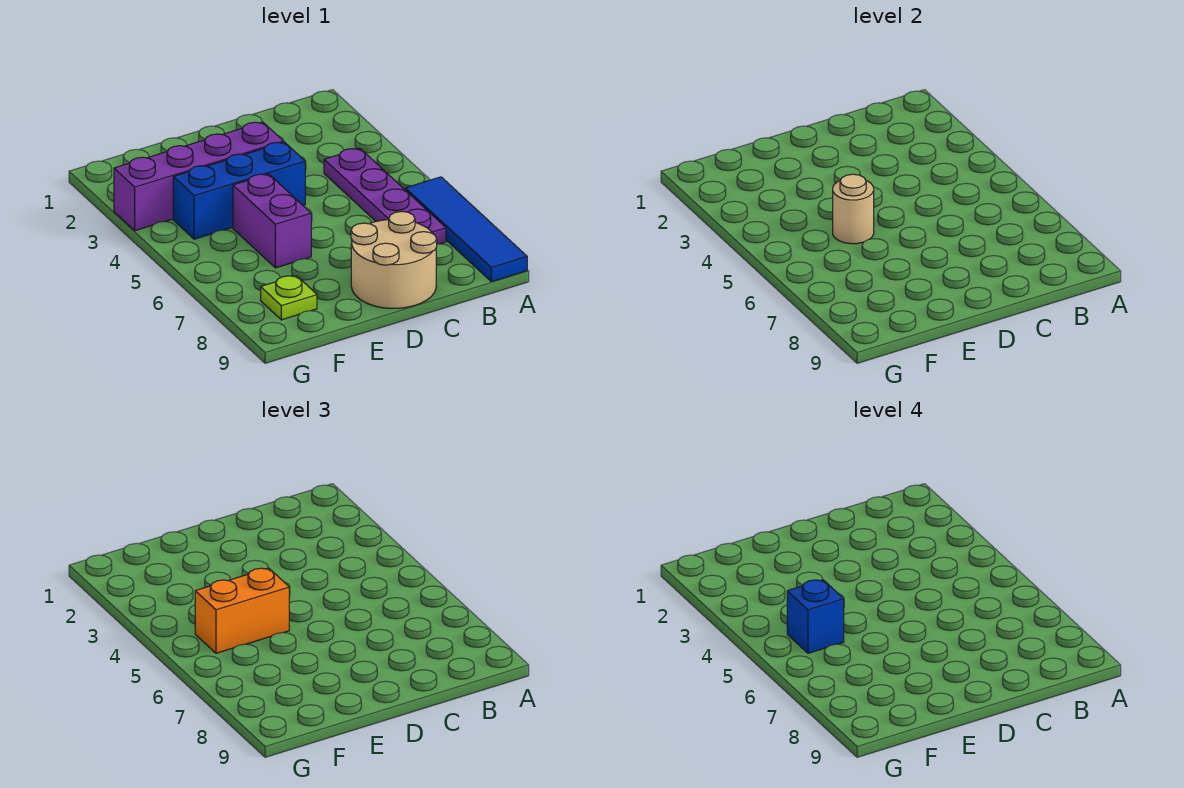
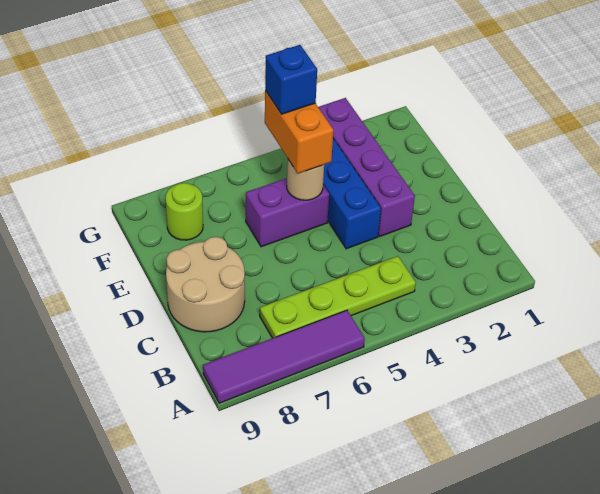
blue tile A6:A9 level 1 -> purple tile A6:A9 level 1
purple plate B4:B7 level 1 -> lime plate B4:B7 level 1
lime plate F8 level 1 -> lime round brick F8 level 1

